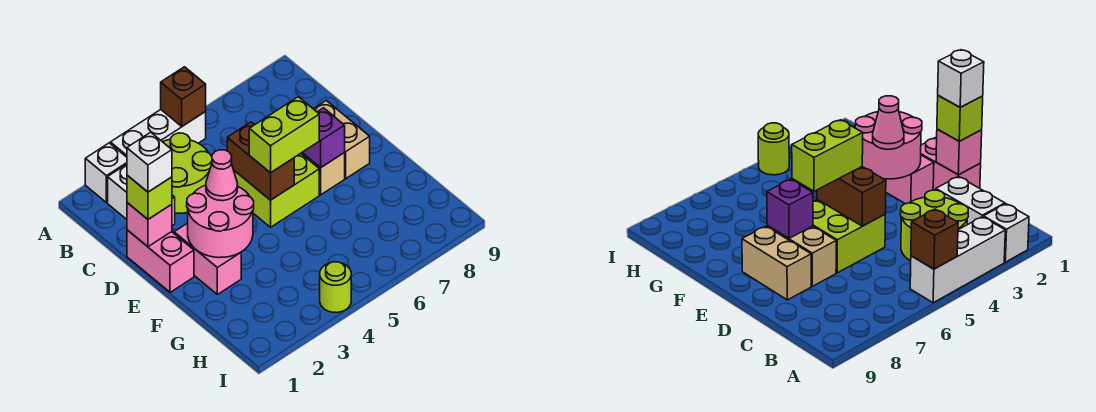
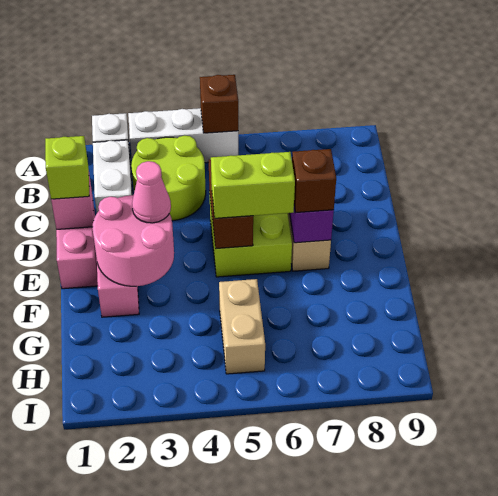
white brick D1 level 4 -> none
tan brick D8:E8 level 1 -> tan brick G5:H5 level 1
none -> brown brick E7 level 3
lime round brick I4 level 1 -> none

